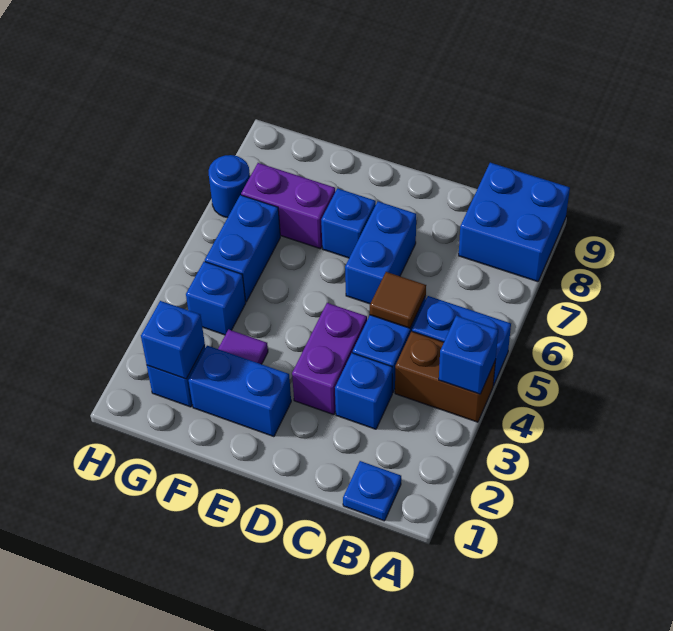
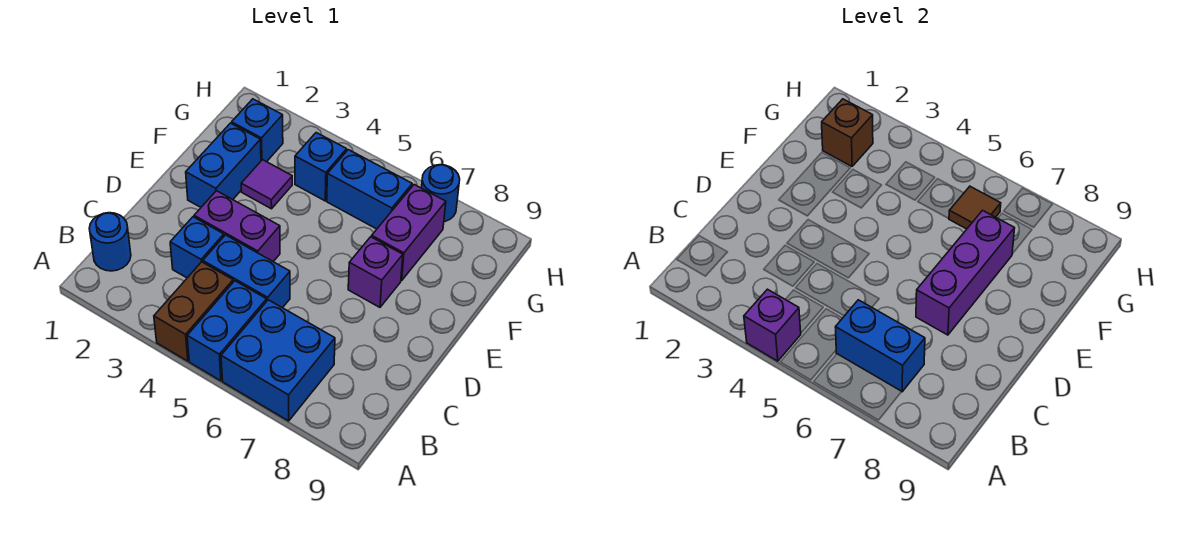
blue brick A4 level 2 -> purple brick A4 level 2
blue brick A8:B9 level 1 -> blue brick A6:B7 level 1
blue plate B1 level 1 -> blue round brick B1 level 1
brown tile C5 level 2 -> brown tile G6 level 2
blue brick D6:D7 level 1 -> blue brick B6:B7 level 2
none -> purple brick D7:F7 level 2
blue brick E7 level 1 -> purple brick E7 level 1
blue brick G2 level 2 -> brown brick G2 level 2

